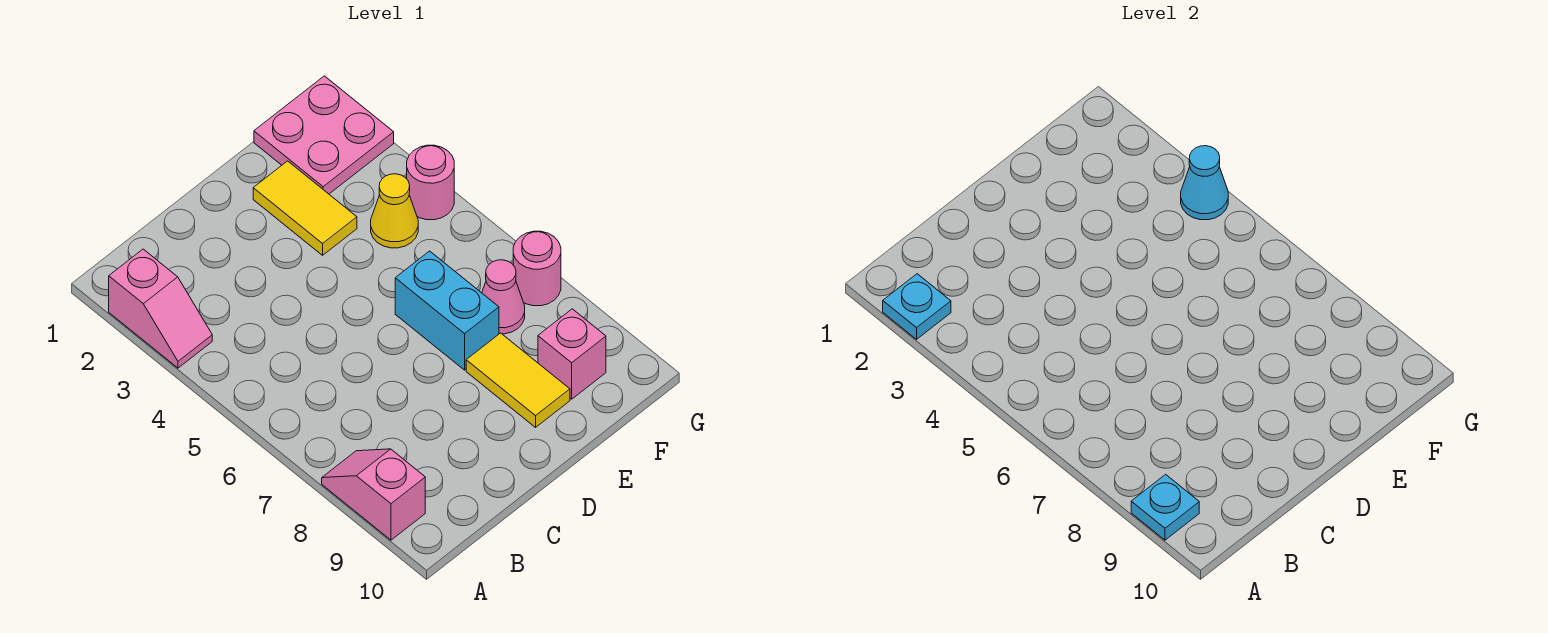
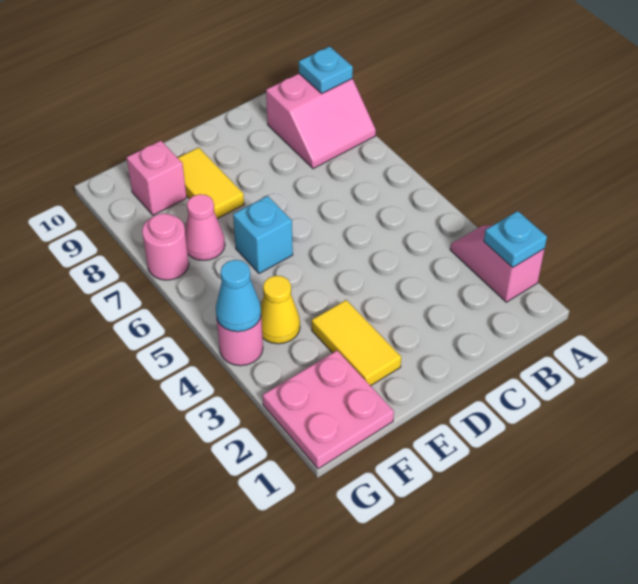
pink slope A8:A9 level 1 top 9 -> pink slope A8:B9 level 1 top 9
cyan brick E6:E7 level 1 -> cyan brick E6 level 1

